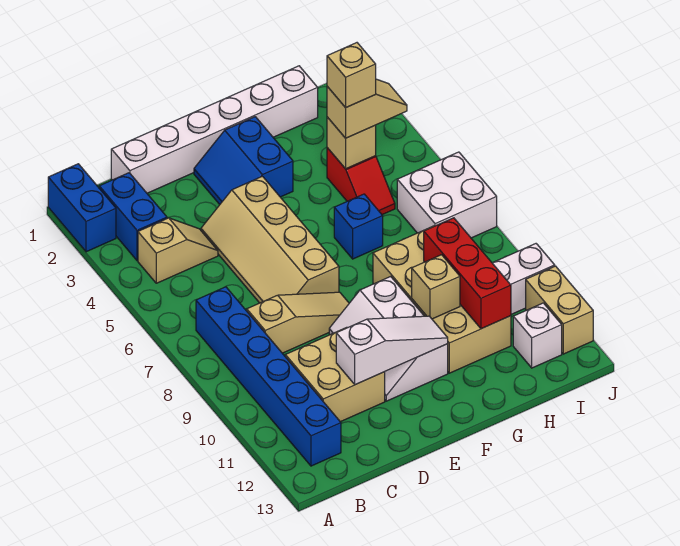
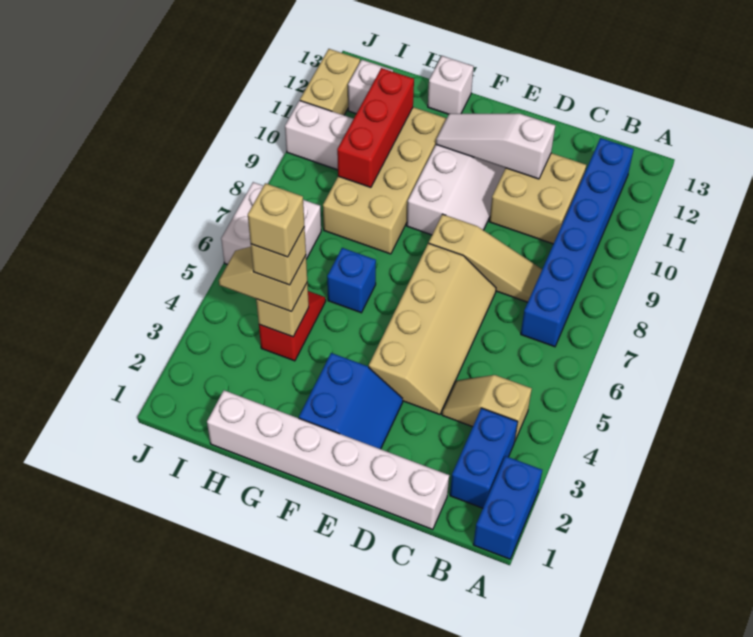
tan slope C8:E8 level 1 top C -> tan slope C8:E8 level 1 top E
tan brick G10 level 2 -> tan brick H4 level 5
none -> white brick G13 level 1

